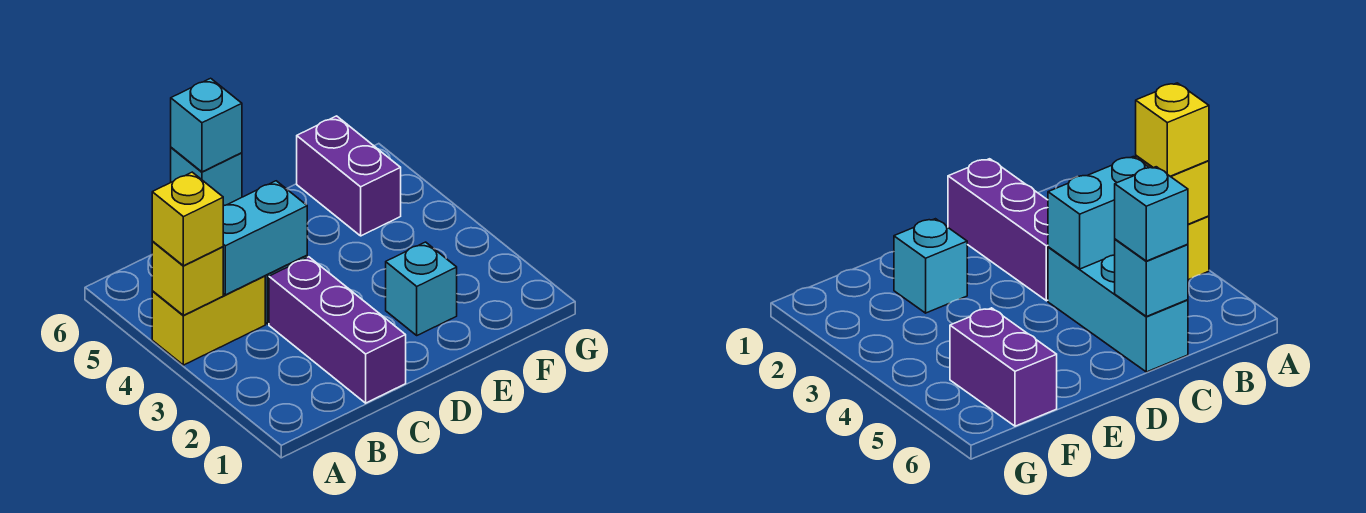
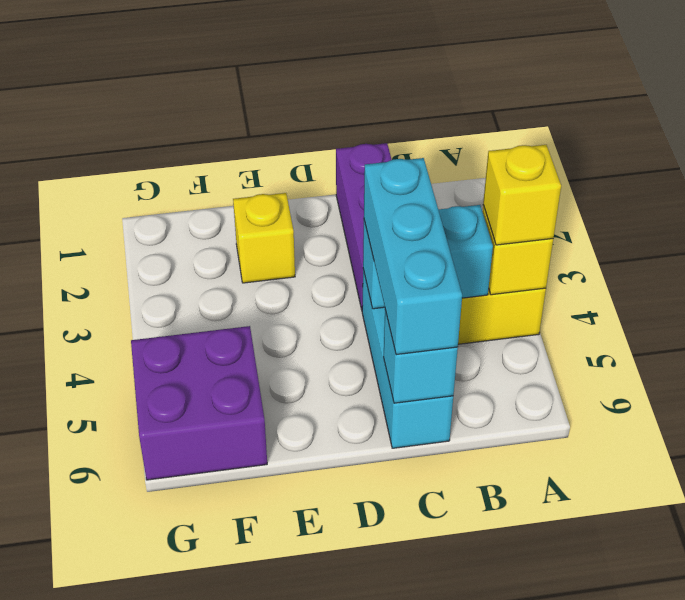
cyan brick C6 level 3 -> cyan brick C4:C6 level 3
cyan brick E2 level 1 -> yellow brick E2 level 1
purple brick F5:F6 level 1 -> purple brick F5:G6 level 1

